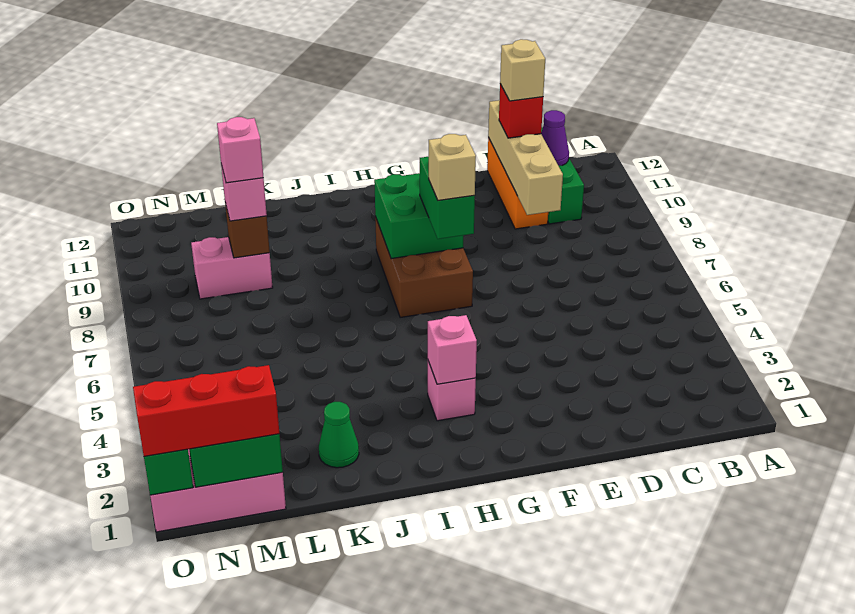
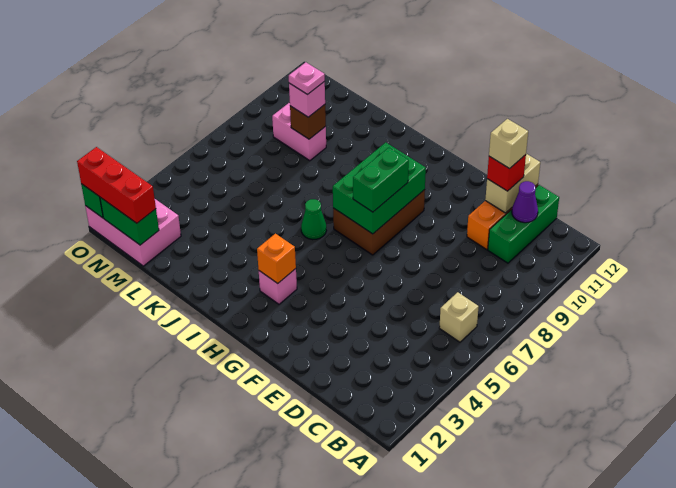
tan brick D9:D12 level 2 -> tan brick D11:D12 level 2
tan brick G7 level 4 -> tan brick B6 level 1
green brick G8:H9 level 2 -> green brick G7:H9 level 2
pink brick H3 level 2 -> orange brick H3 level 2
green cone K2 level 1 -> green cone I6 level 1
pink brick L9 level 4 -> pink plate L9 level 4

